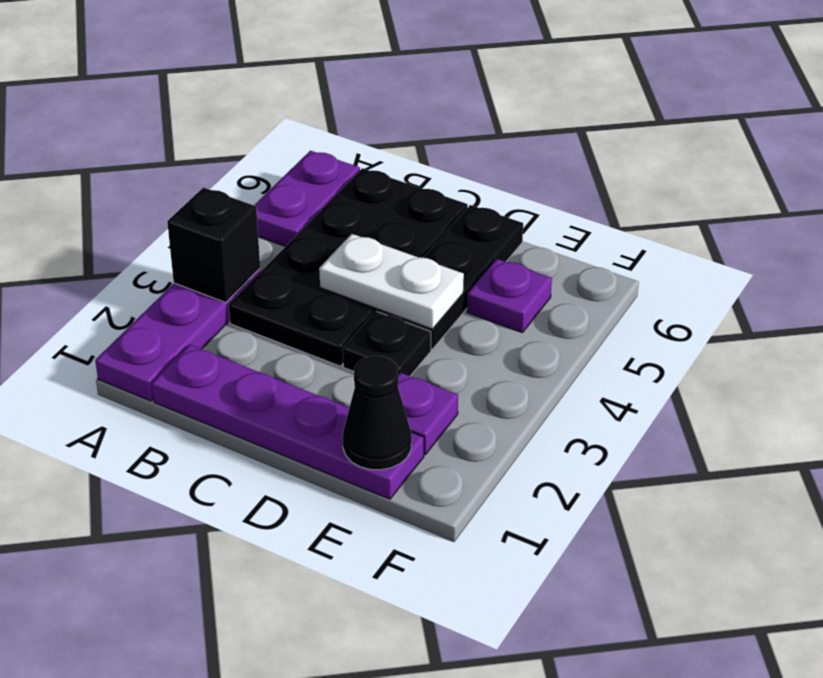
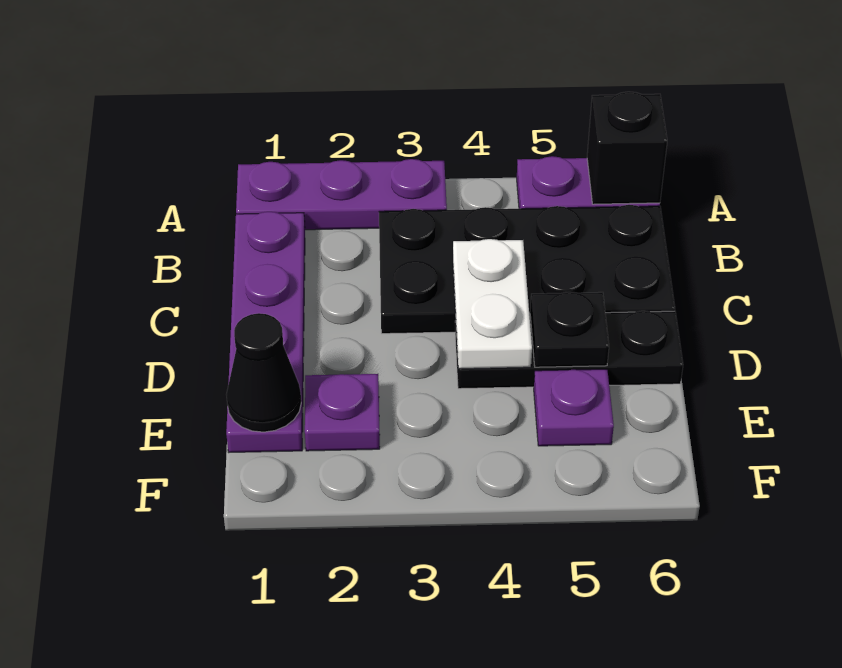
black brick A3 level 2 -> black brick A6 level 2
black plate D3 level 1 -> black plate D5 level 2

